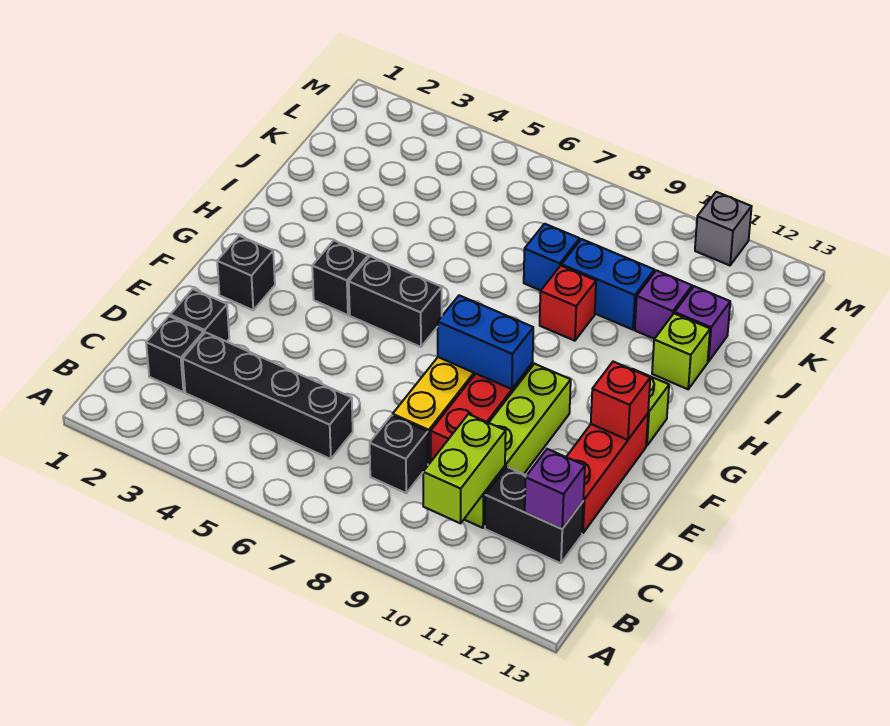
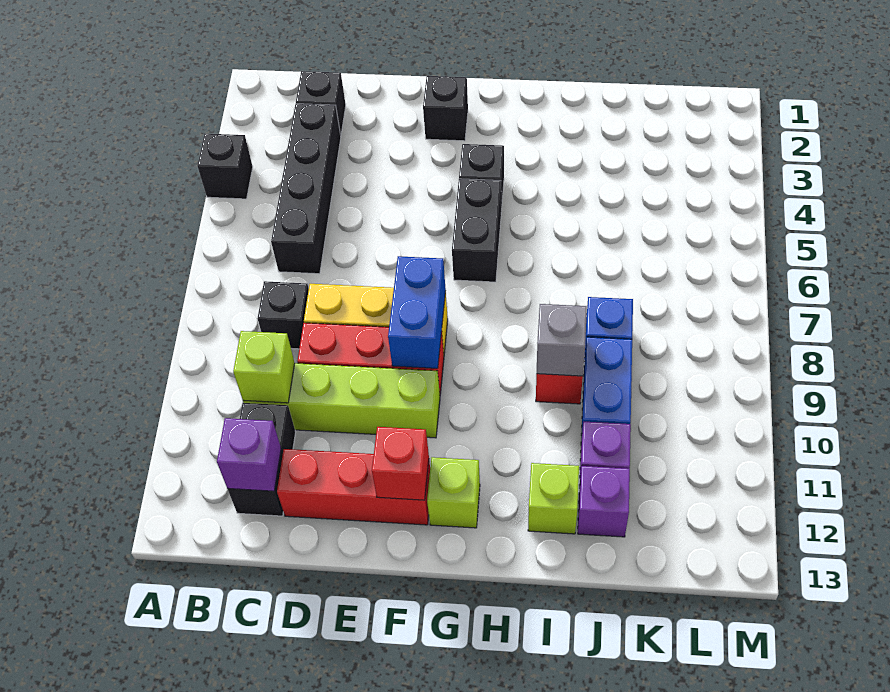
lime brick B10:C10 level 2 -> lime brick C10 level 2
black brick D2 level 1 -> black brick A4 level 1
grey brick M11 level 1 -> grey brick I9 level 2

